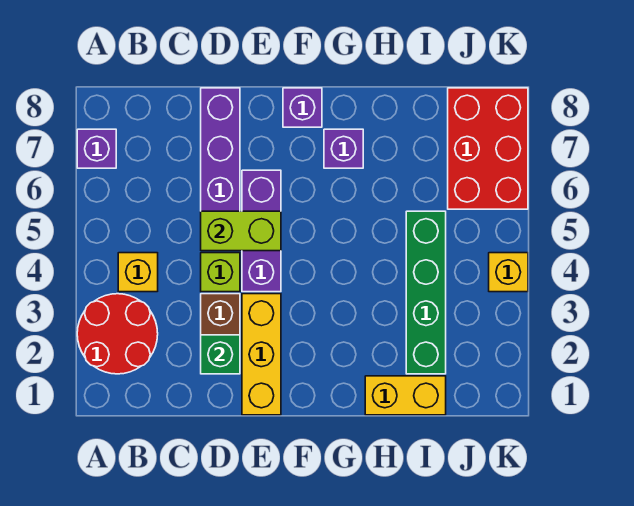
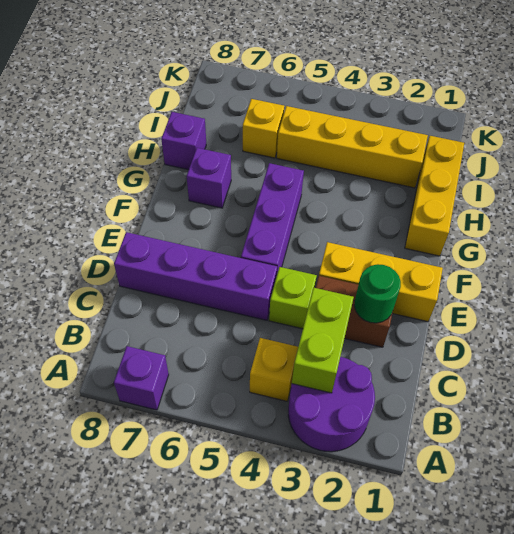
red round brick A2:B3 level 1 -> purple round brick A2:B3 level 1
green brick D2 level 2 -> green round brick D2 level 2
lime brick D5:E5 level 2 -> lime brick B3:C3 level 2
purple brick E4:E6 level 1 -> purple brick E5:G5 level 1
purple brick F8 level 1 -> purple brick H8 level 1
yellow brick H1:I1 level 1 -> yellow brick G1:I1 level 1
green brick I2:I5 level 1 -> yellow brick I2:I5 level 1
red brick J6:K8 level 1 -> none
yellow brick K4 level 1 -> yellow brick I6 level 1

